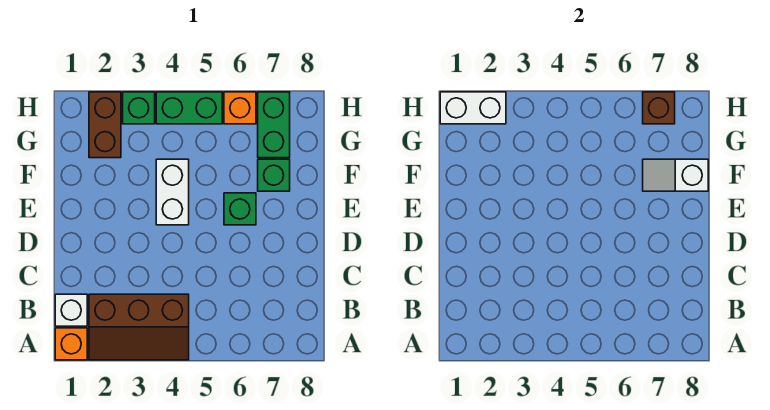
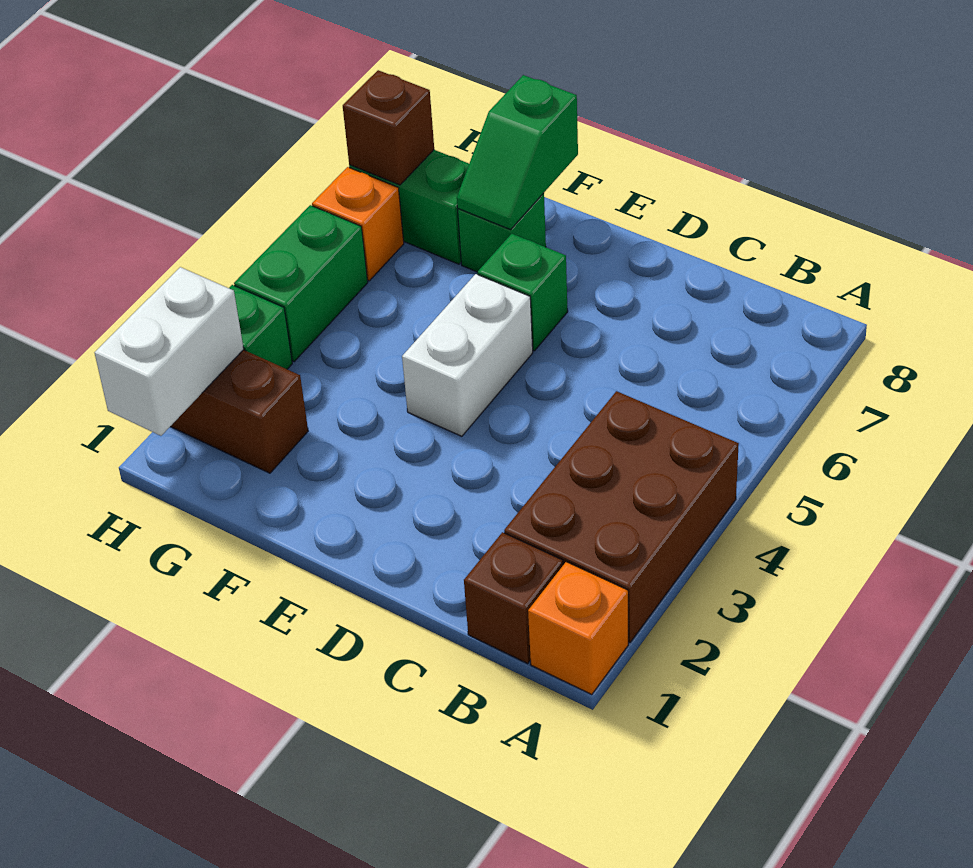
brown slope A2:B4 level 1 top B -> brown brick A2:B4 level 1
white brick B1 level 1 -> brown brick B1 level 1
white brick E4:F4 level 1 -> white brick E4:E5 level 1
white slope F7:F8 level 2 top 8 -> green slope F7:F8 level 2 top 8

